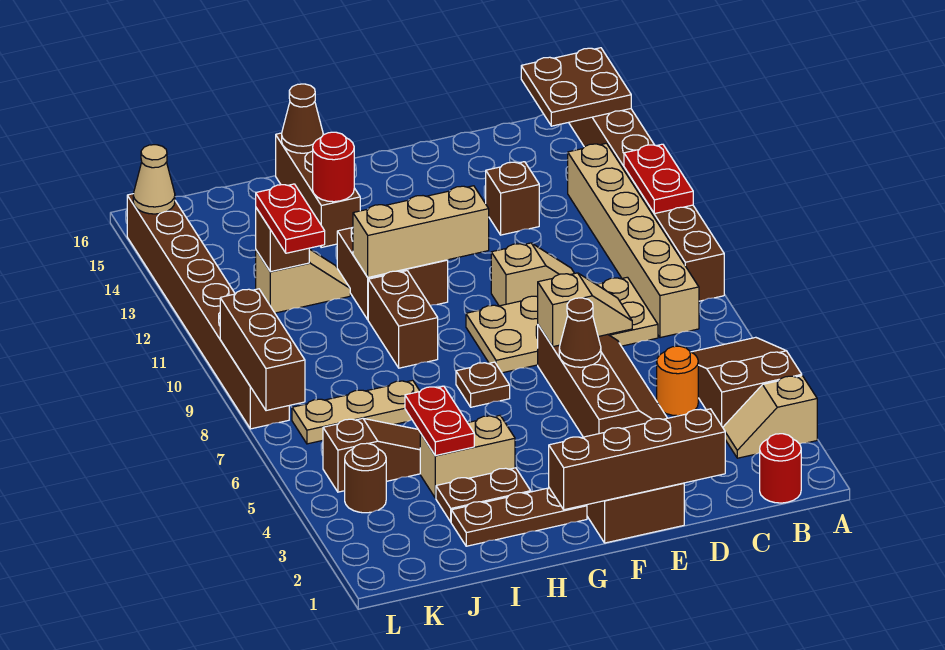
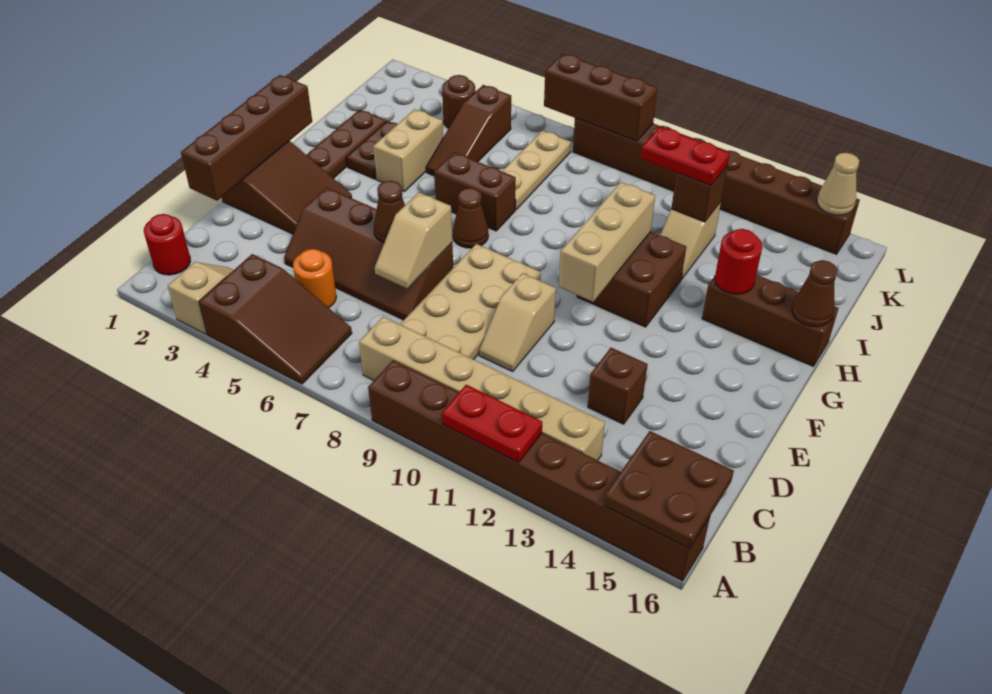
brown plate G7 level 1 -> brown cone G7 level 1
brown brick H9:H10 level 1 -> brown brick H6:H7 level 1
red plate I4:I5 level 2 -> none

